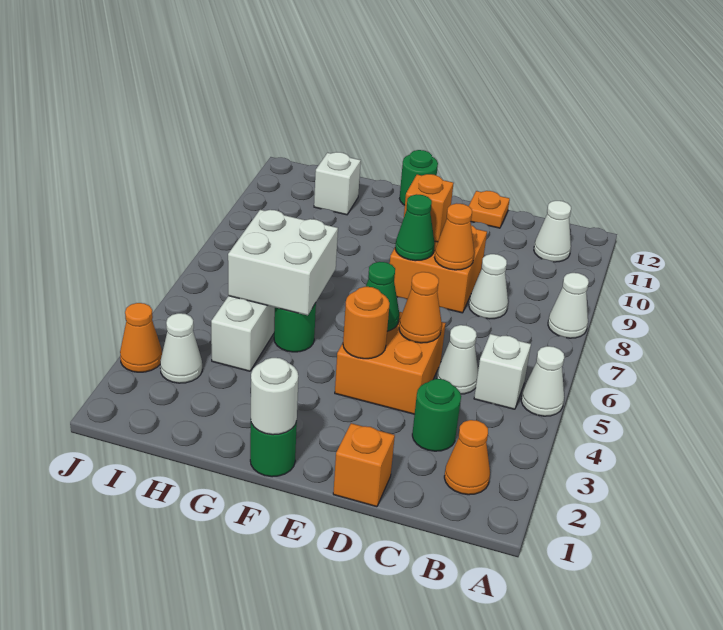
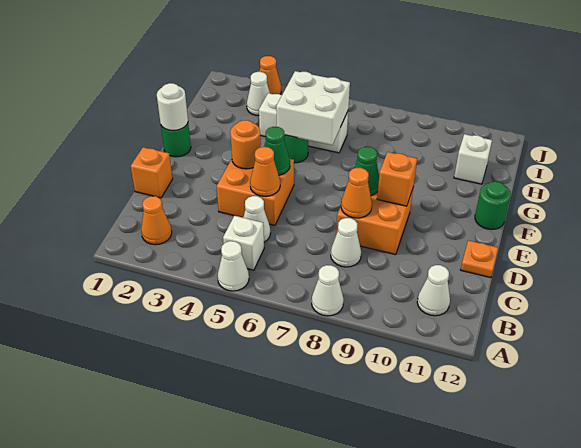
green round brick C3 level 1 -> none

